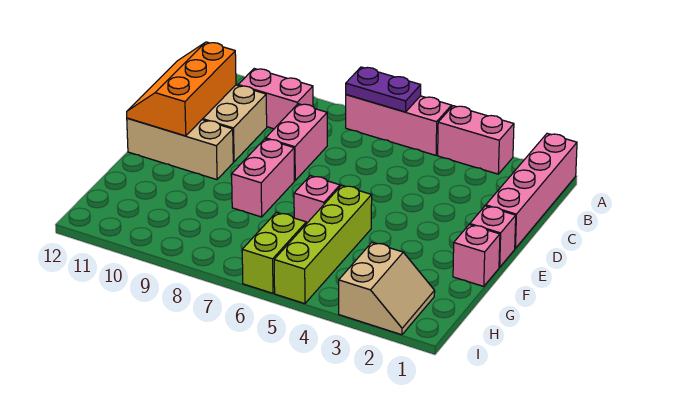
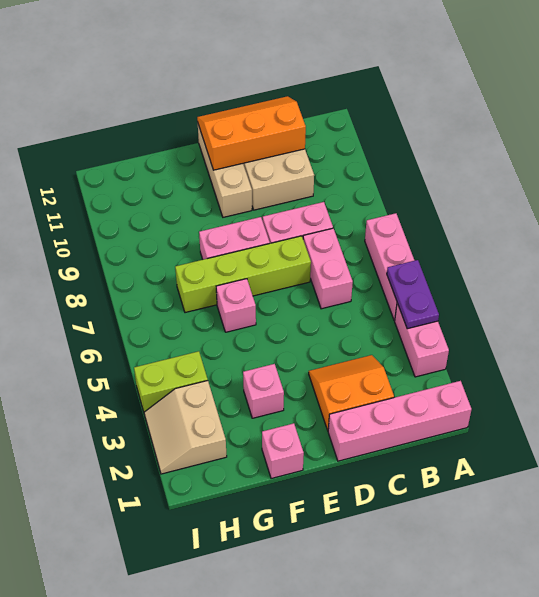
purple plate A6:A7 level 2 -> purple plate A4:A5 level 2
pink brick B9:B10 level 1 -> pink brick C6:C7 level 1
none -> orange slope C2:D3 level 1 top 2
pink brick E1 level 1 -> pink brick F3 level 1
lime brick F5:I5 level 1 -> lime brick D7:G7 level 1
tan slope H2:I3 level 1 top 3 -> tan slope H2:I3 level 1 top H
lime brick H6:I6 level 1 -> lime brick H4:I4 level 1

